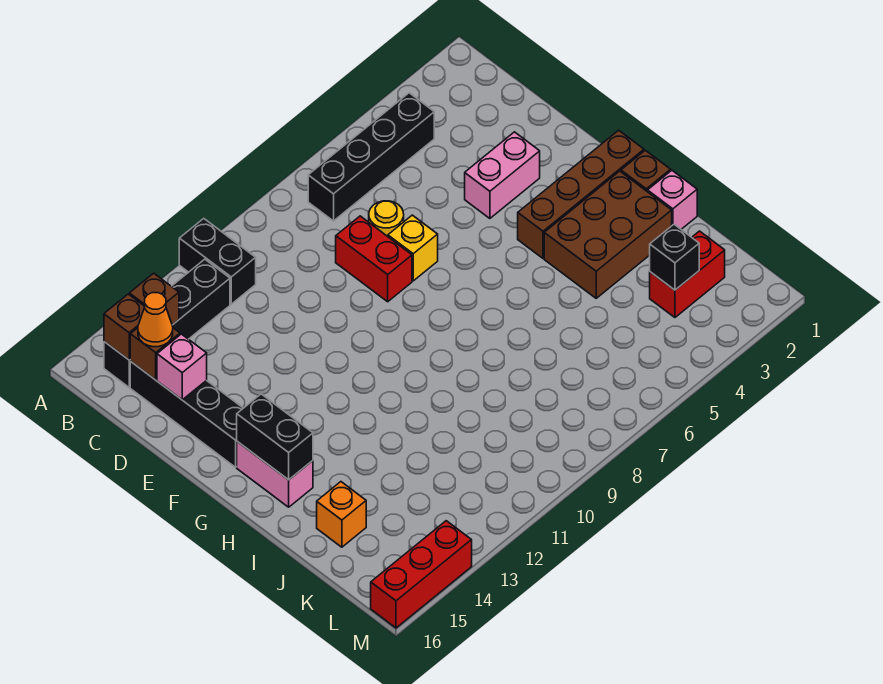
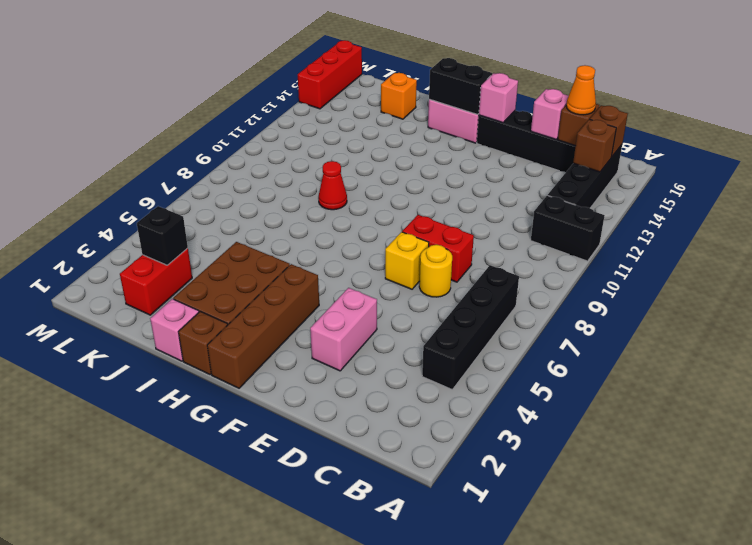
none -> pink brick F15 level 2
none -> red cone I9 level 1

